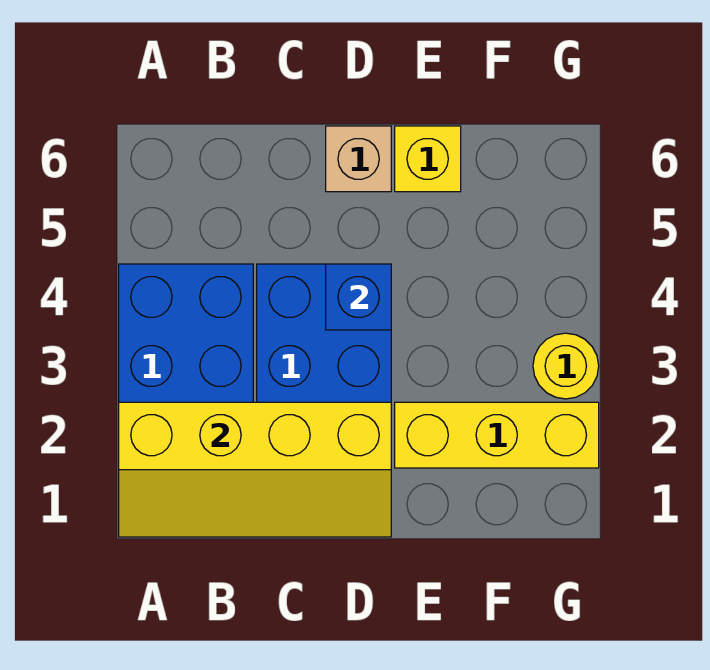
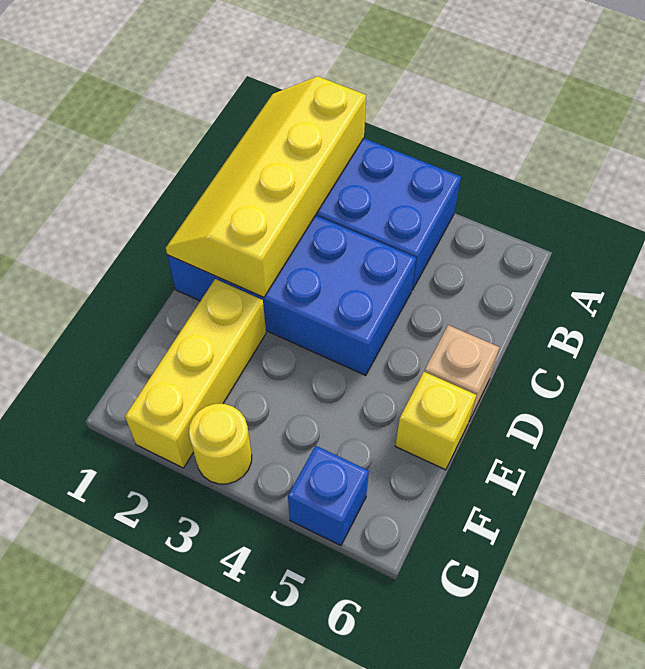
blue brick D4 level 2 -> blue brick G5 level 1

